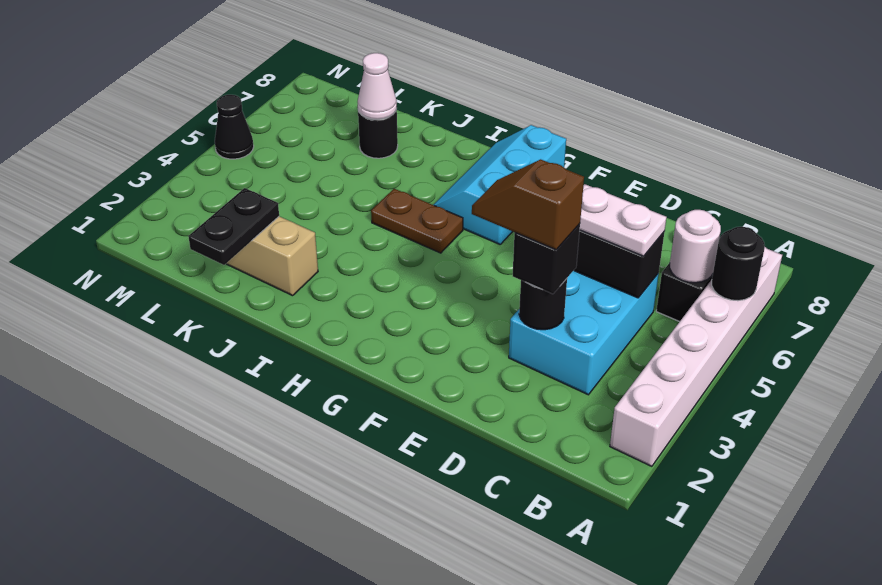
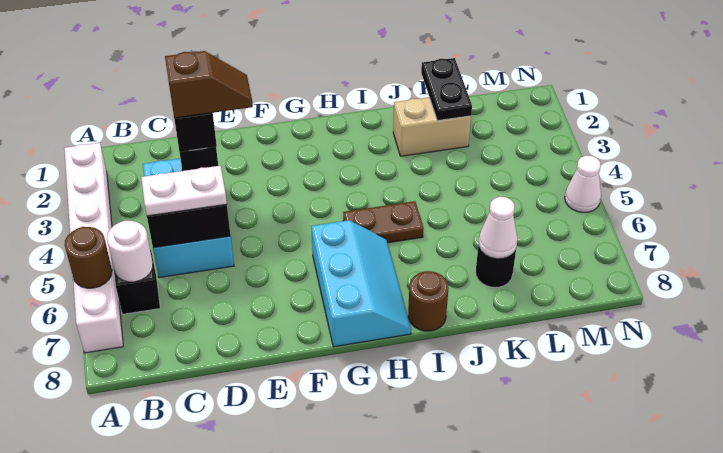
black round brick A6 level 2 -> brown round brick A6 level 2
none -> brown round brick I8 level 1
black cone N5 level 1 -> white cone N5 level 1

